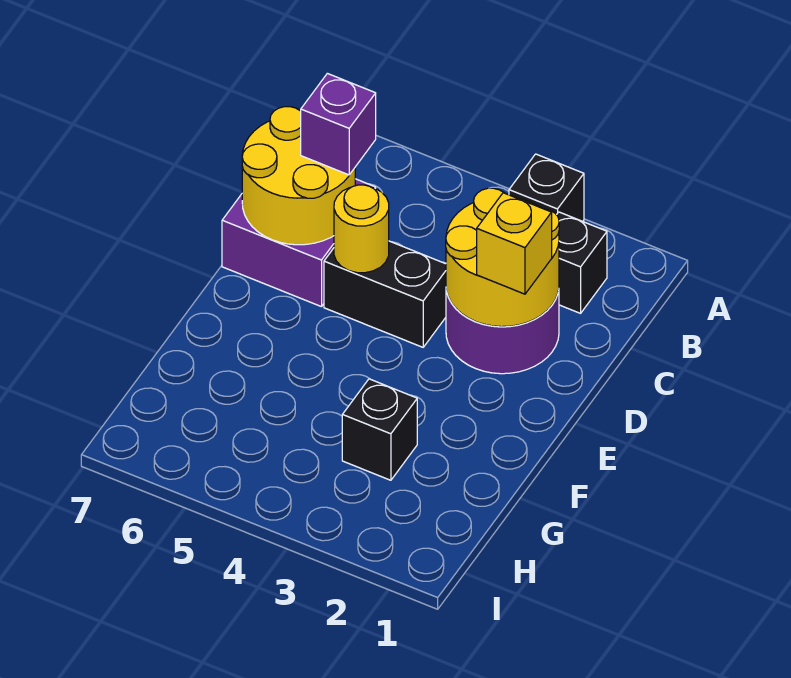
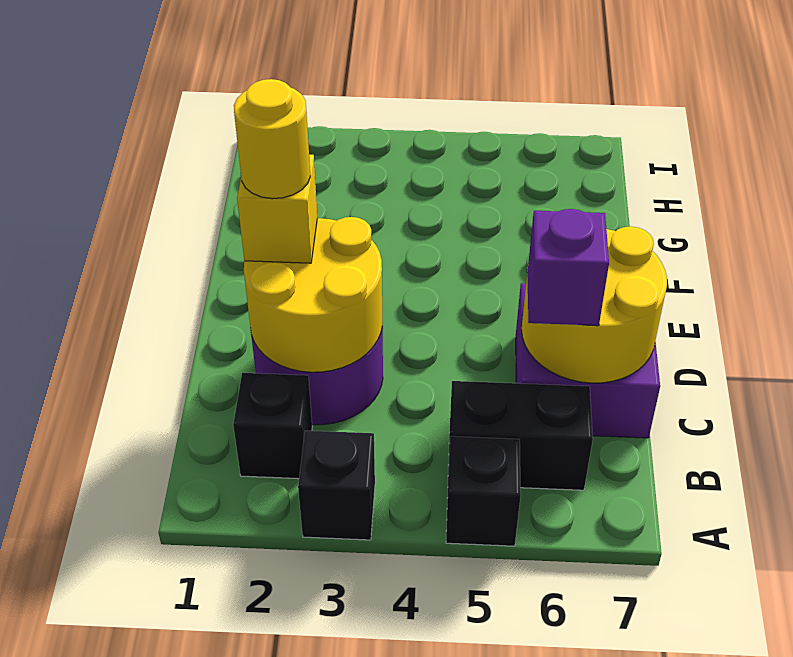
black brick D4:D5 level 1 -> black brick B5:B6 level 1
yellow round brick D5 level 2 -> yellow round brick D2 level 4
black brick G3 level 1 -> black brick A5 level 1

